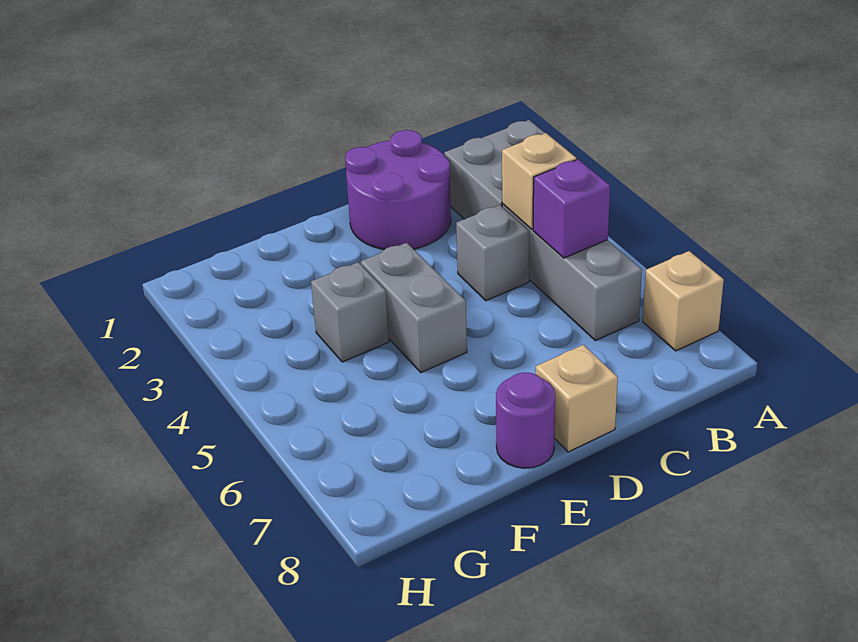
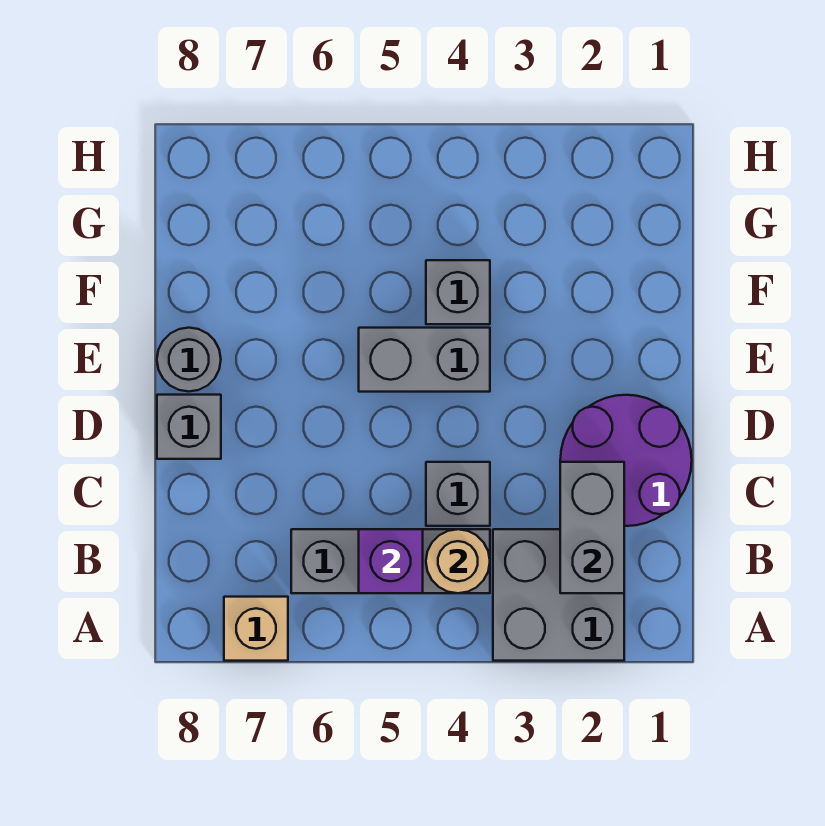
none -> grey brick B2:C2 level 2
tan brick B4 level 2 -> tan round brick B4 level 2
tan brick D8 level 1 -> grey brick D8 level 1
purple round brick E8 level 1 -> grey round brick E8 level 1

